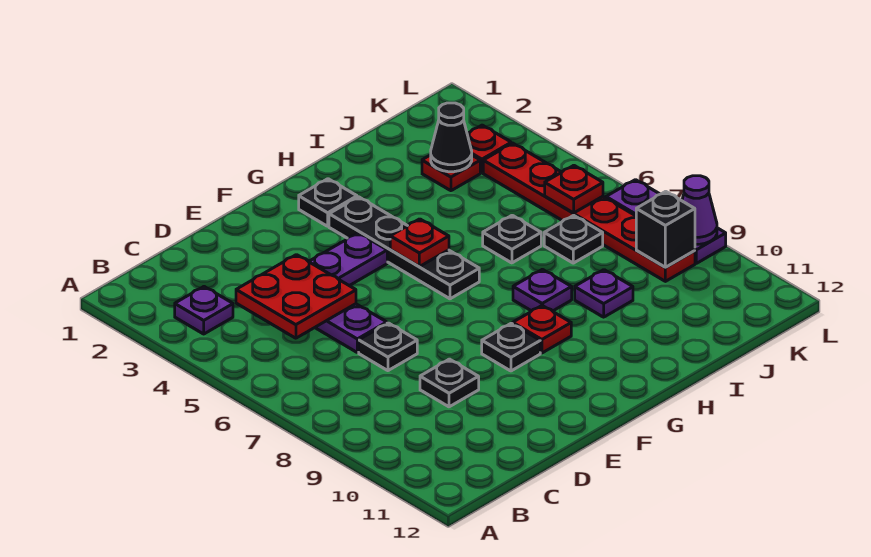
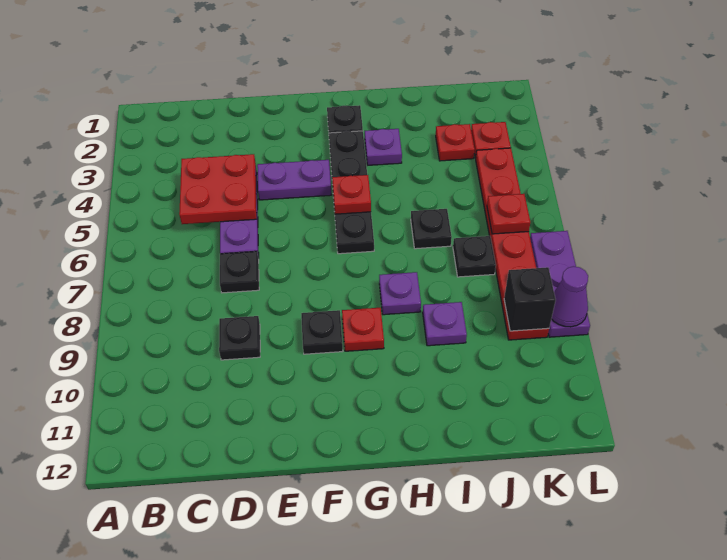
purple plate B3 level 1 -> purple plate H3 level 1
black cone J3 level 2 -> none

